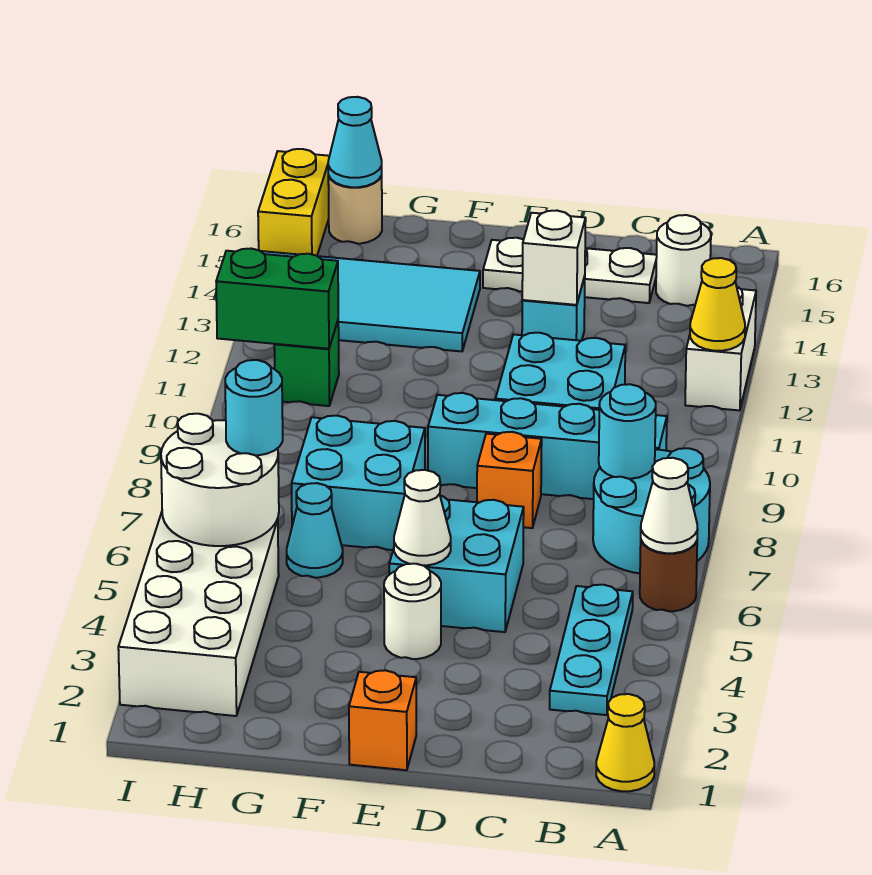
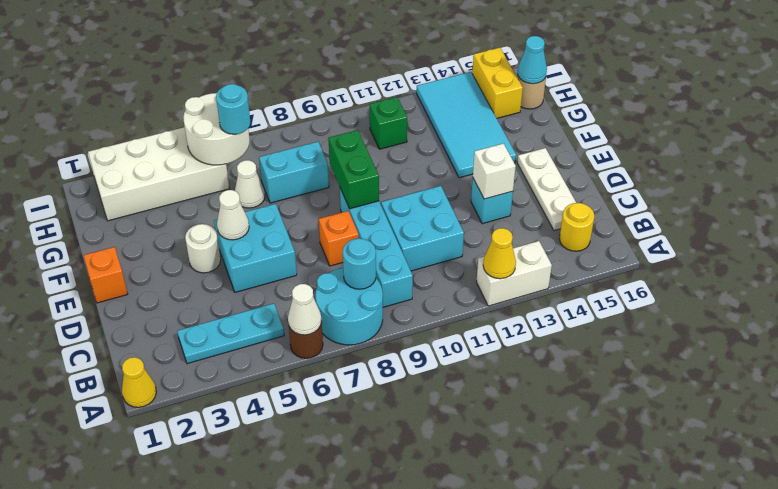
white round brick B15 level 1 -> yellow round brick B15 level 1
cyan brick F7:G8 level 1 -> cyan brick G7:G8 level 1
cyan cone G6 level 1 -> white cone G6 level 1
green brick H11:I11 level 2 -> green brick E9:F9 level 2
yellow brick I15:I16 level 1 -> yellow brick H15:I15 level 1

